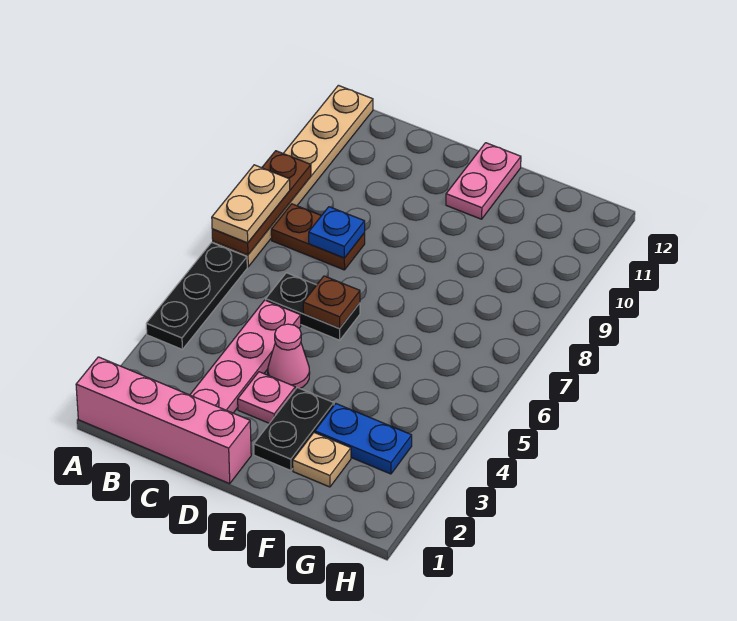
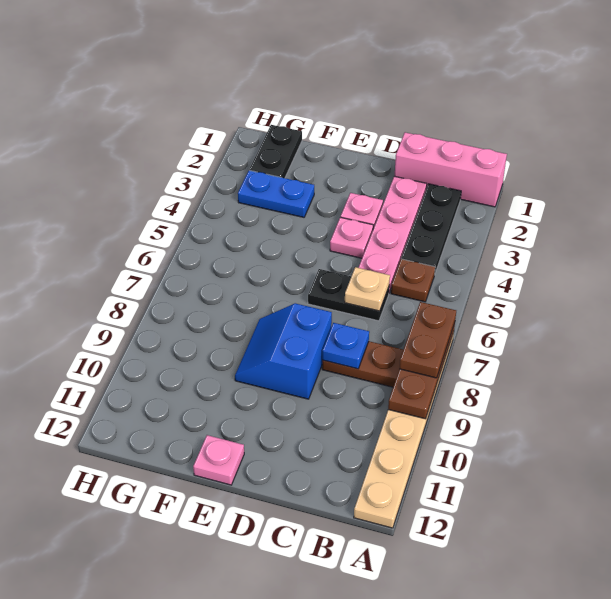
pink brick A1:D1 level 1 -> pink brick A1:C1 level 1
black plate A4:A6 level 1 -> black plate B2:B4 level 1
tan plate A7:A8 level 3 -> brown plate A7:A8 level 3
pink cone D4 level 1 -> pink plate D4 level 1
brown plate D6 level 2 -> brown plate B5 level 1
none -> blue slope D8:E9 level 1 top D
black plate E2:E3 level 1 -> black plate G1:G2 level 1
pink plate E11:E12 level 1 -> pink plate E12 level 1
tan plate F2 level 1 -> tan plate C6 level 2

